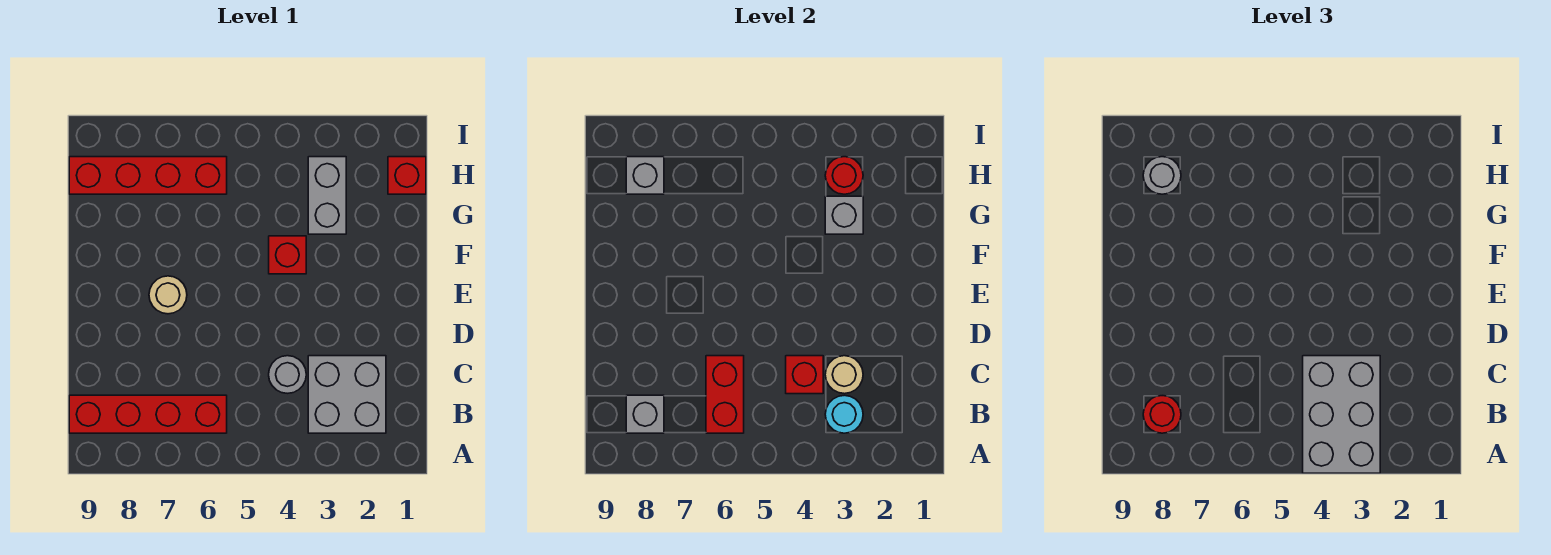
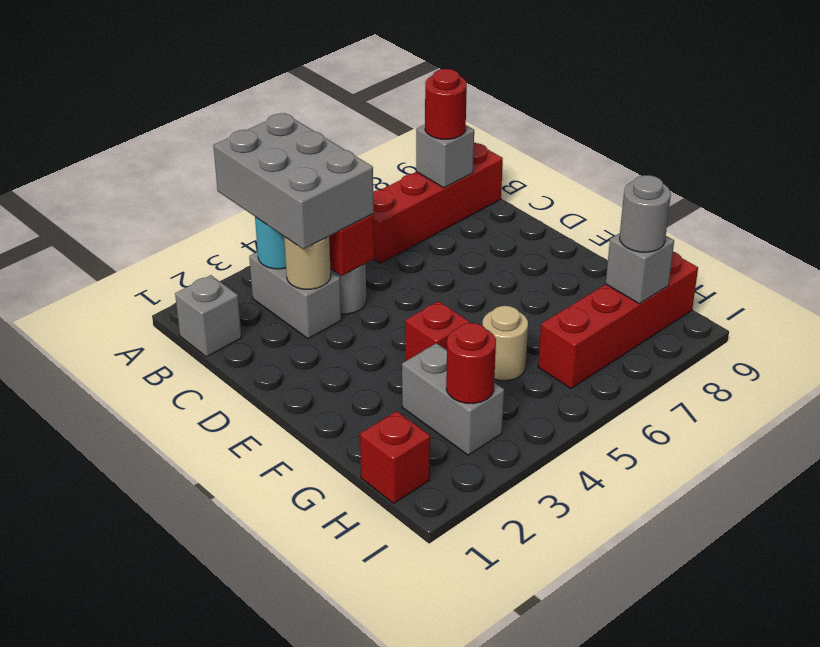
grey brick B2:C3 level 1 -> grey brick B3:C3 level 1
red brick B6:C6 level 2 -> none
tan round brick E7 level 1 -> tan round brick G5 level 1
grey brick G3 level 2 -> grey brick B1 level 1

